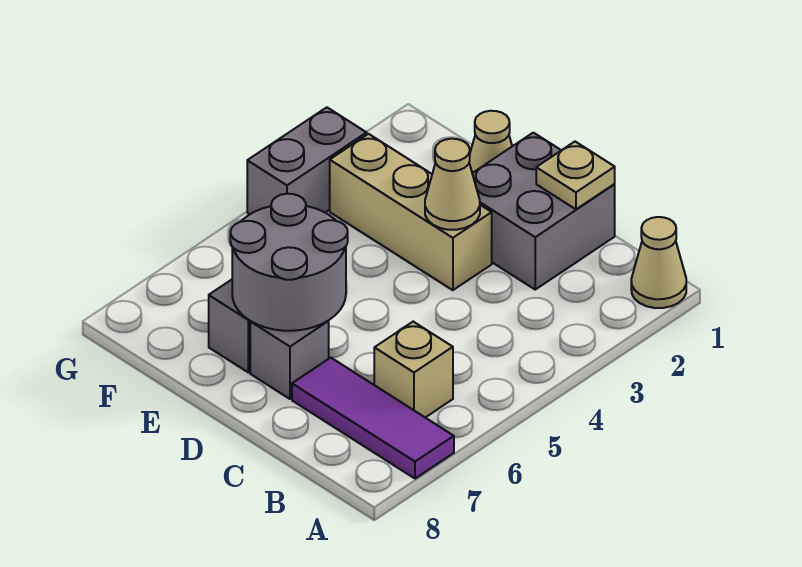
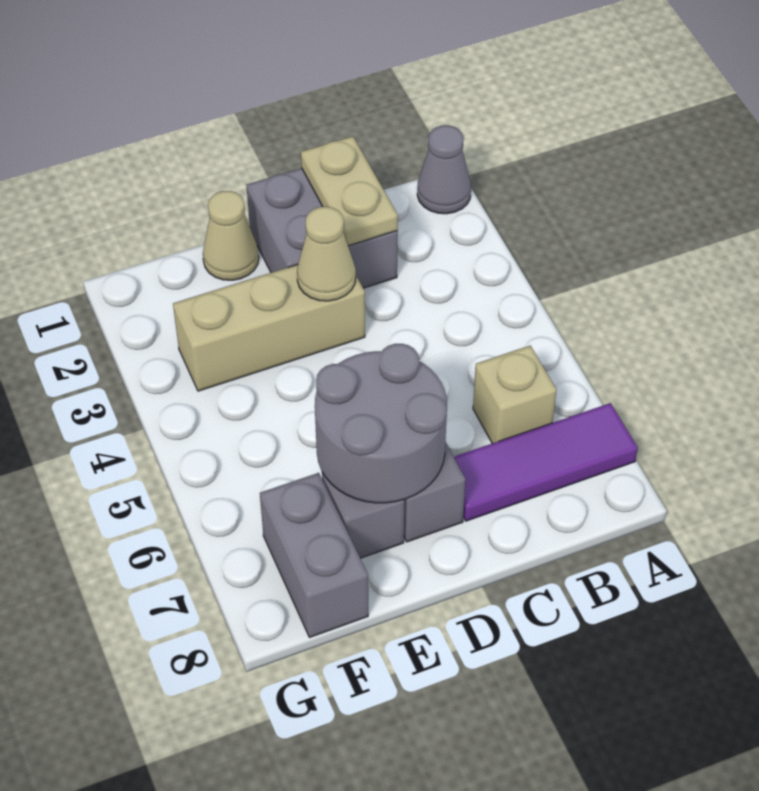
tan cone A1 level 1 -> grey cone A1 level 1
tan plate C1 level 2 -> tan plate C1:C2 level 2
grey brick G3:G4 level 1 -> grey brick F7:F8 level 1

